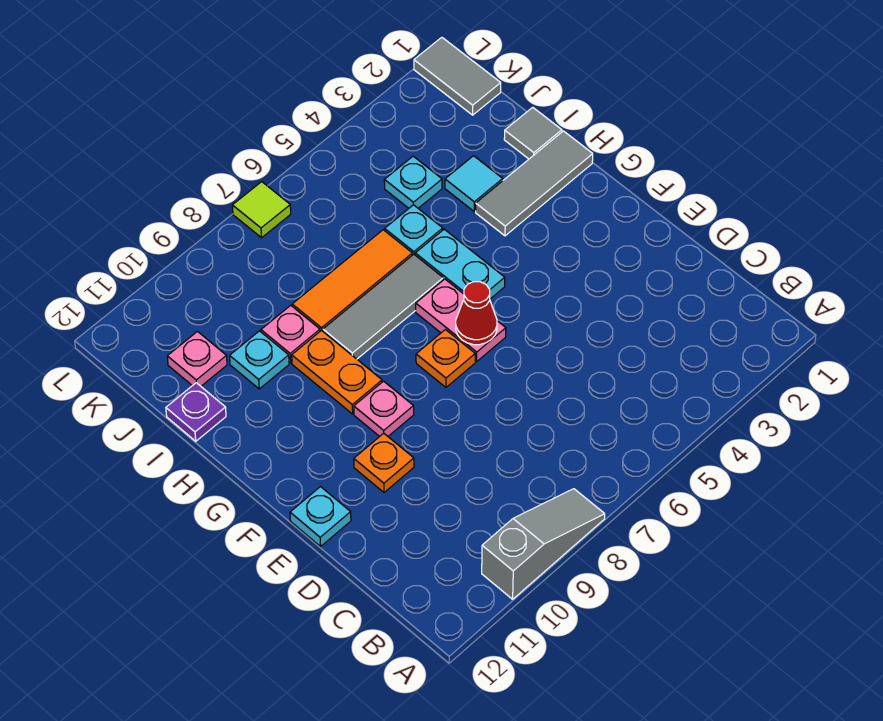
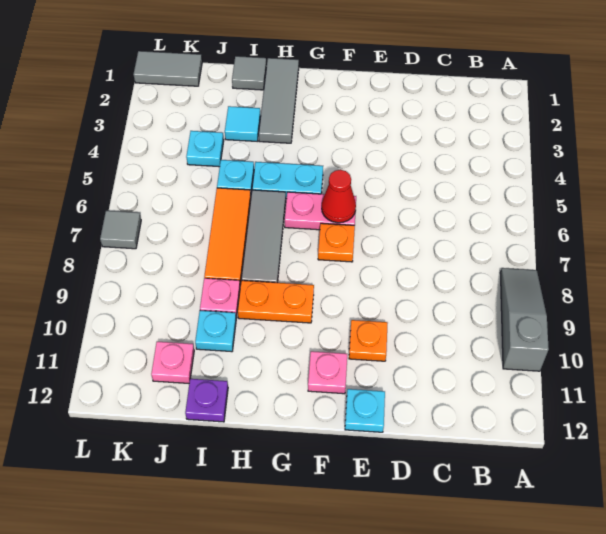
pink plate F9 level 1 -> pink plate F11 level 1
lime tile L7 level 1 -> grey tile L7 level 1

